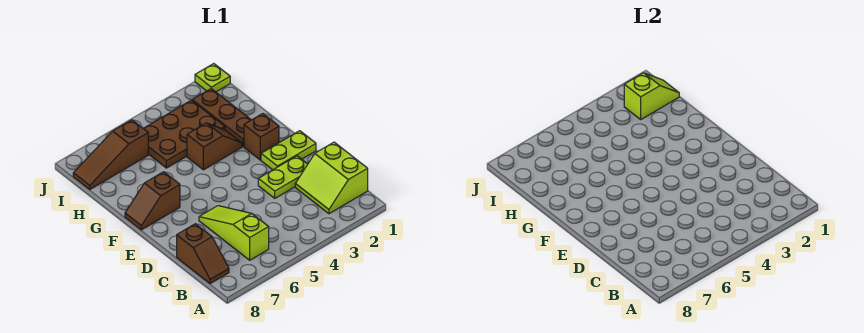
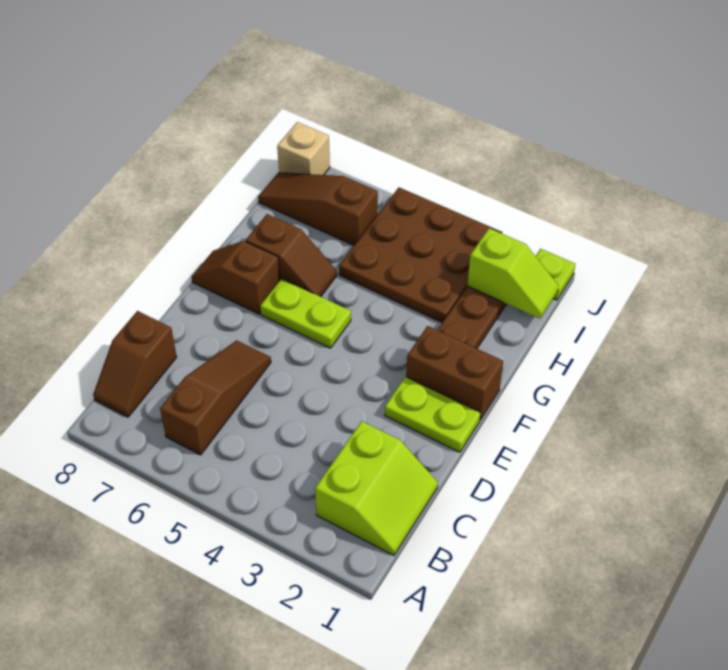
lime slope B1:C2 level 1 top 1 -> lime slope B1:C2 level 1 top 2
lime slope B6:D6 level 1 top B -> brown slope B6:D6 level 1 top B
lime plate D2:D3 level 1 -> lime plate F5:F6 level 1
brown brick F2 level 1 -> brown brick F1:F2 level 1
brown slope G3:G4 level 1 top 4 -> brown slope G6:G7 level 1 top 7
brown plate H3:I5 level 1 -> brown plate H3:J5 level 1
none -> tan brick J8 level 1

